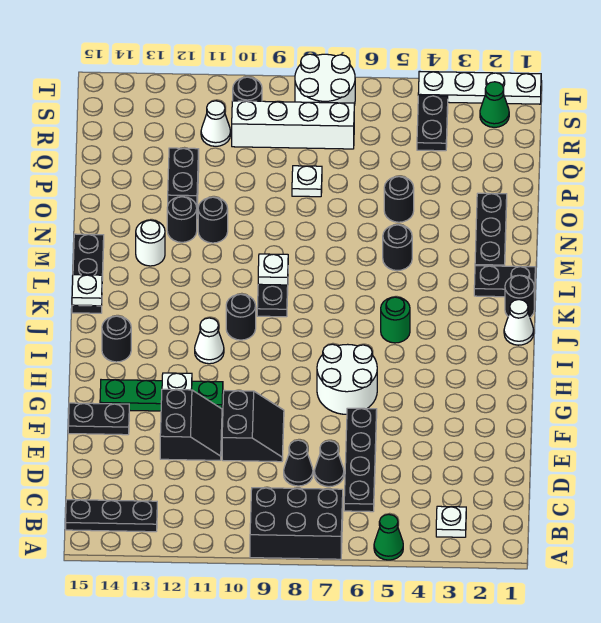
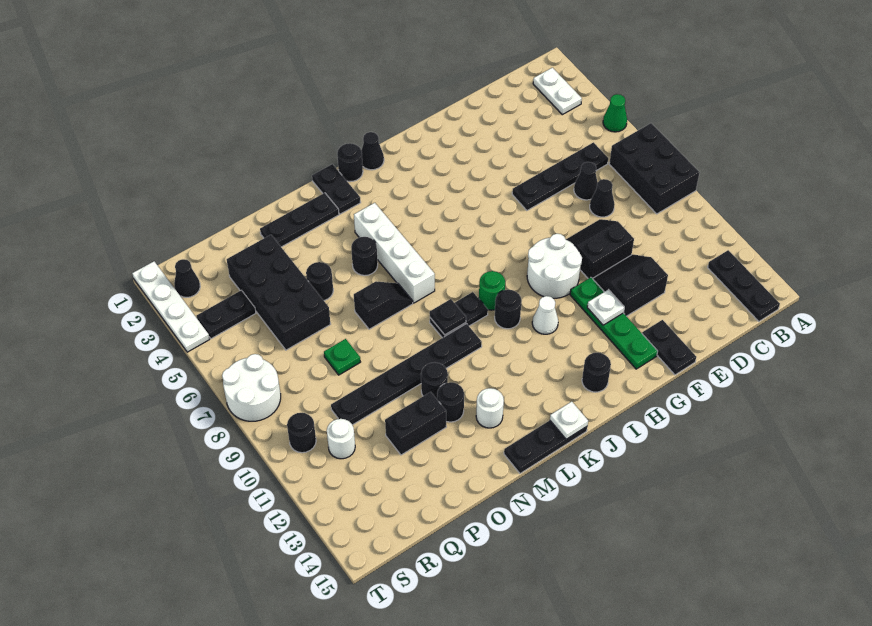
white plate B3 level 1 -> white plate B2:B3 level 1
white round brick G6:H7 level 1 -> white round brick G9:H10 level 1
white cone J1 level 1 -> black cone J1 level 1
green round brick J5 level 1 -> green round brick J9 level 1
white plate L9 level 2 -> black plate L9 level 2
none -> black plate L10:Q10 level 1
none -> black slope M7:N7 level 1 top N
none -> black brick P3:Q6 level 1
white plate P8 level 1 -> green plate P8 level 1
white brick R7:R10 level 1 -> white brick L4:L7 level 1
white cone R11 level 1 -> white round brick R11 level 1
green cone S2 level 1 -> black cone S2 level 1

